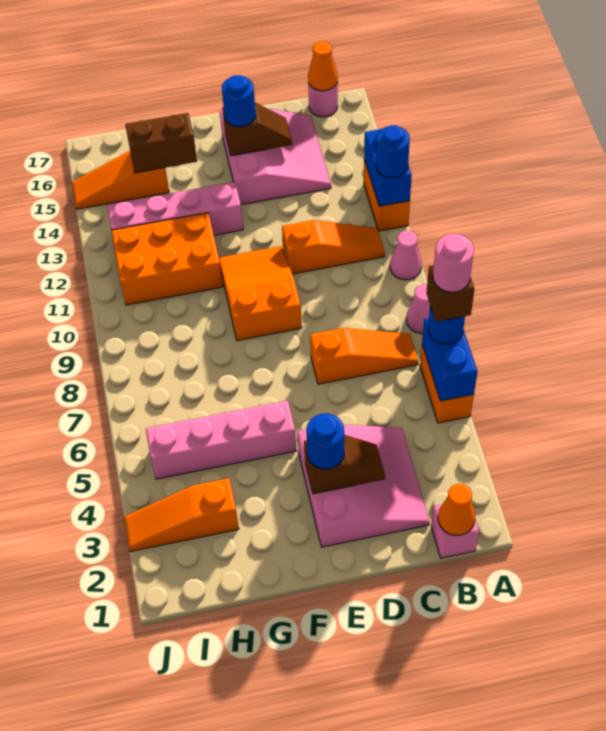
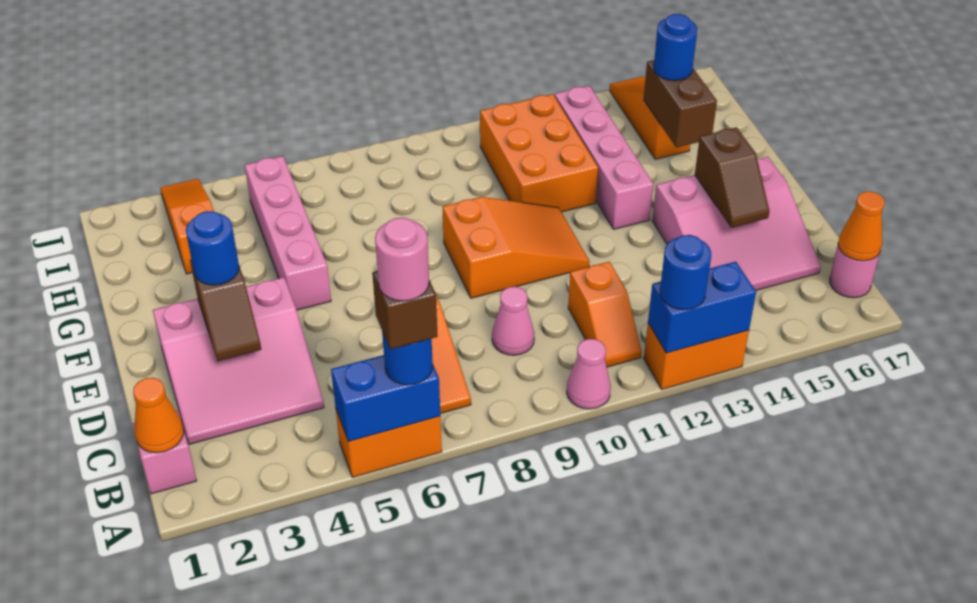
pink cone A8 level 1 -> pink cone C9 level 1
orange slope B11:D11 level 1 top D -> orange slope B11:C11 level 1 top C
blue round brick E15 level 3 -> blue round brick H15 level 3

